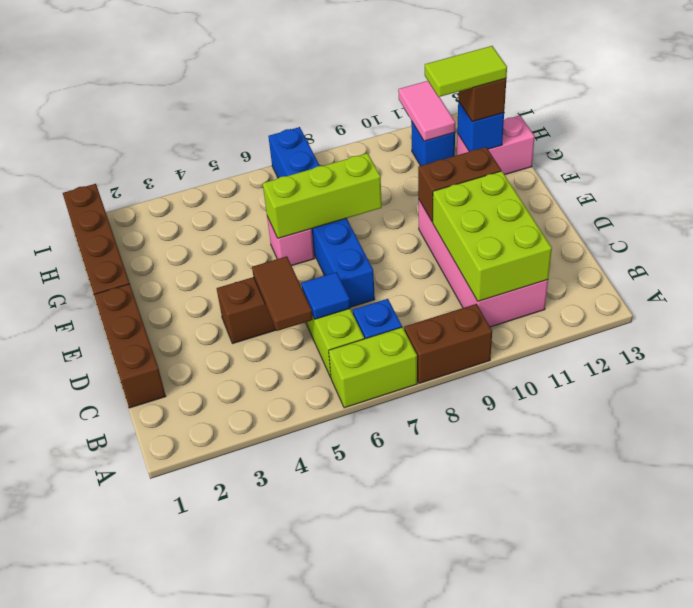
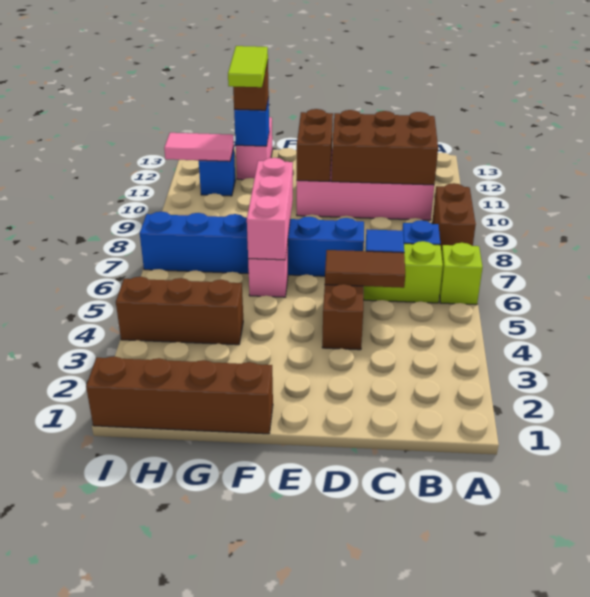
lime brick A6:A7 level 1 -> lime brick A6 level 1
lime brick B10:D11 level 2 -> brown brick B10:D11 level 2
brown brick C1:E1 level 1 -> brown brick G4:I4 level 1
lime brick F6:F8 level 2 -> pink brick F6:F8 level 2

